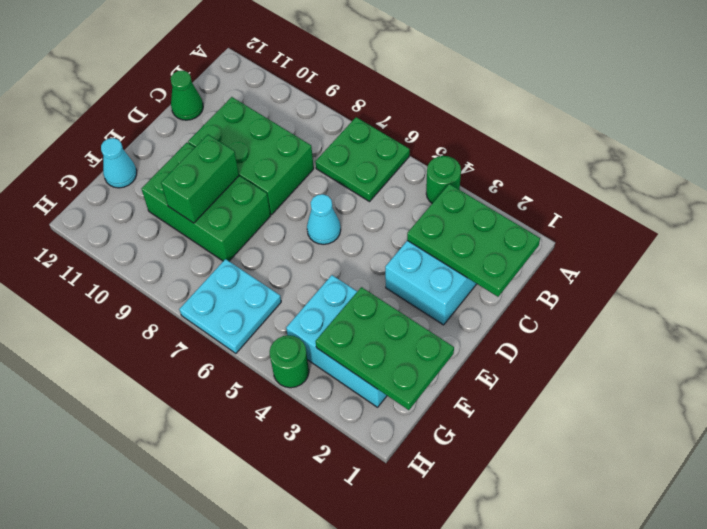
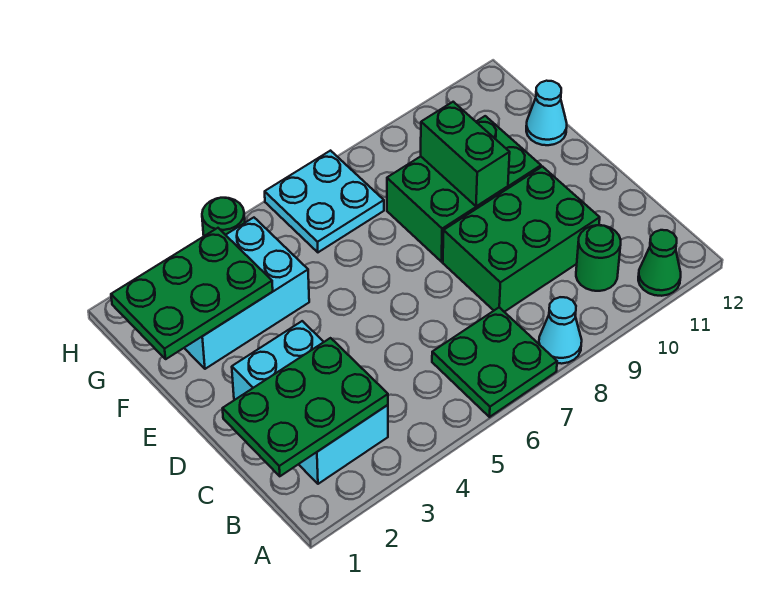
green round brick A4 level 1 -> green round brick B10 level 1
green cone C12 level 1 -> green cone A11 level 1
cyan cone D6 level 1 -> cyan cone A8 level 1

